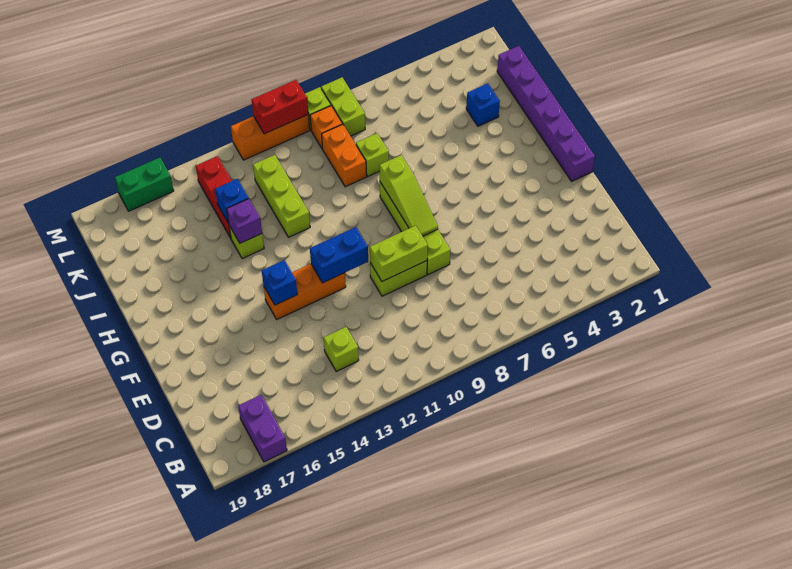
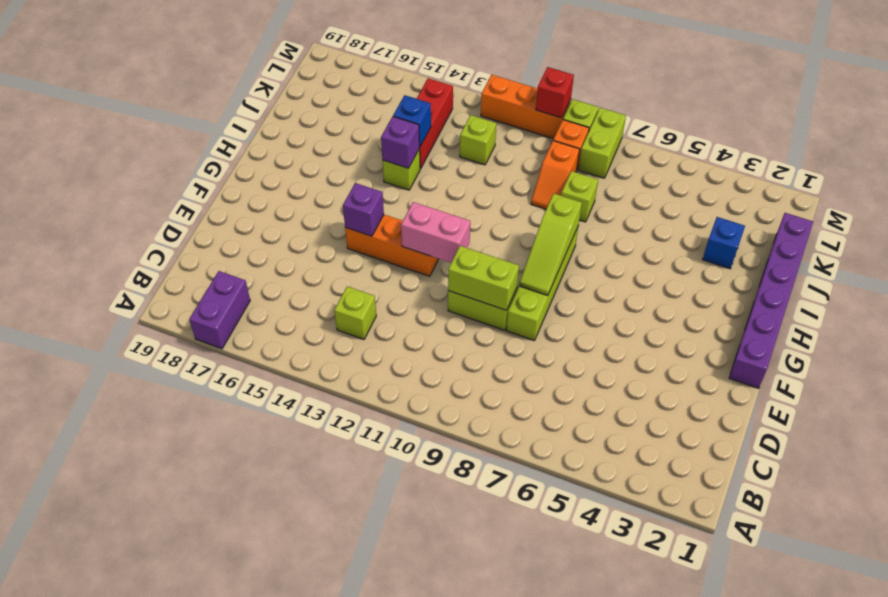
blue brick F11:F12 level 2 -> pink brick F11:F12 level 2
blue brick F14 level 2 -> purple brick F14 level 2
lime brick I12:K12 level 1 -> lime brick K12 level 1
orange brick J9:K9 level 1 -> orange slope J9:K9 level 1 top K
red brick M10:M11 level 2 -> red brick M10 level 2
green brick M16:M17 level 1 -> none

